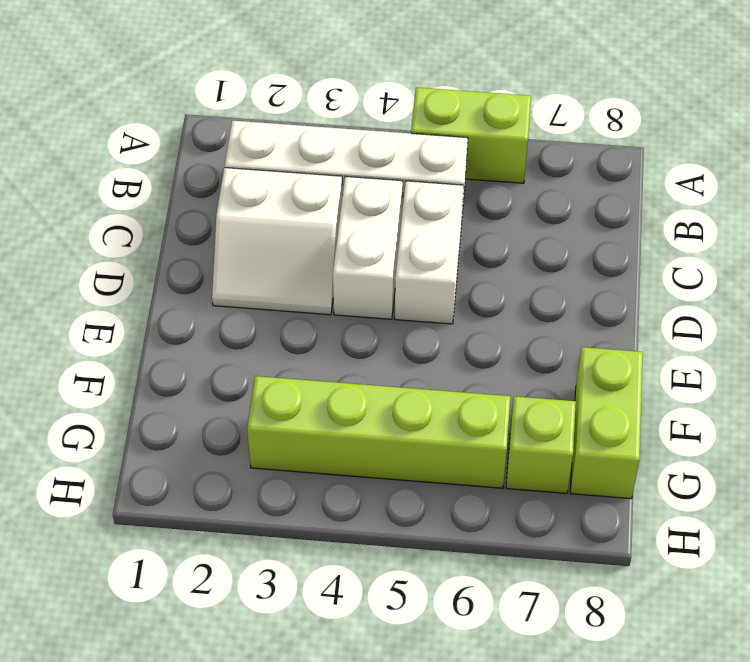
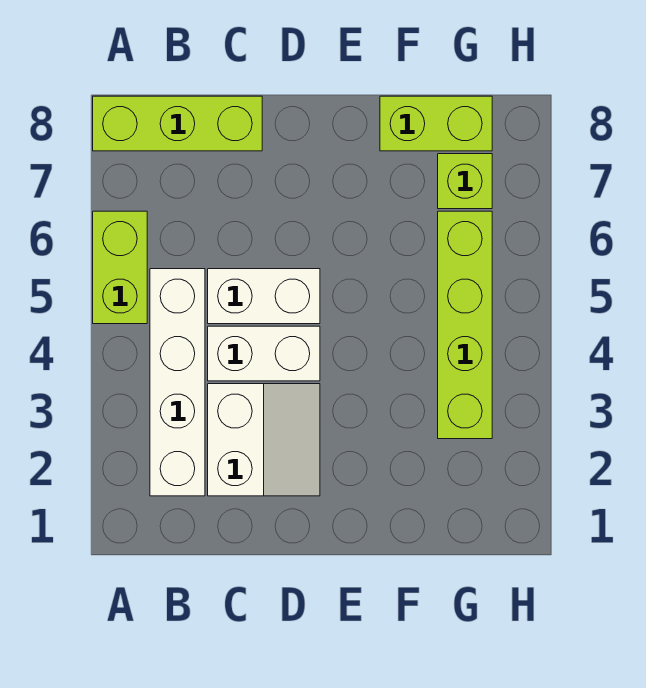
none -> lime brick A8:C8 level 1

